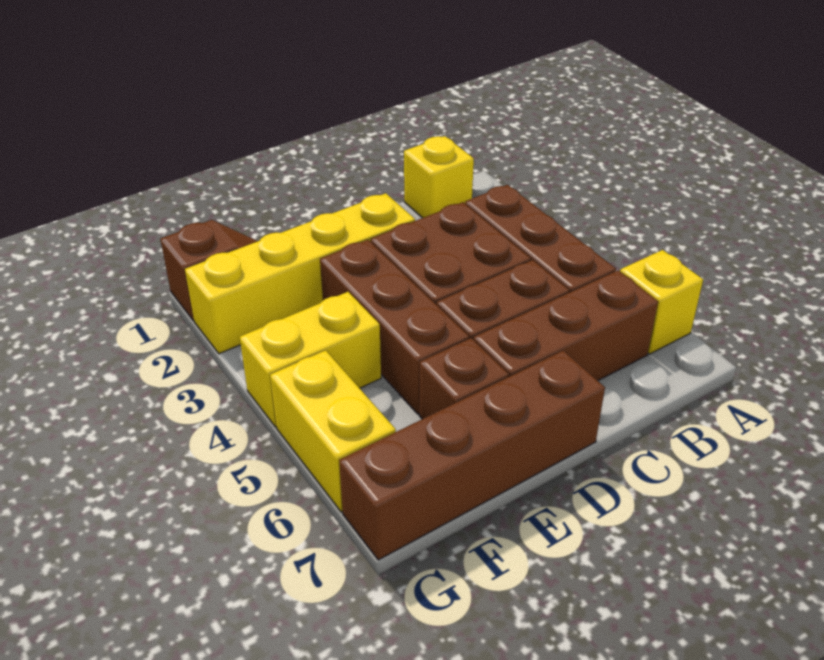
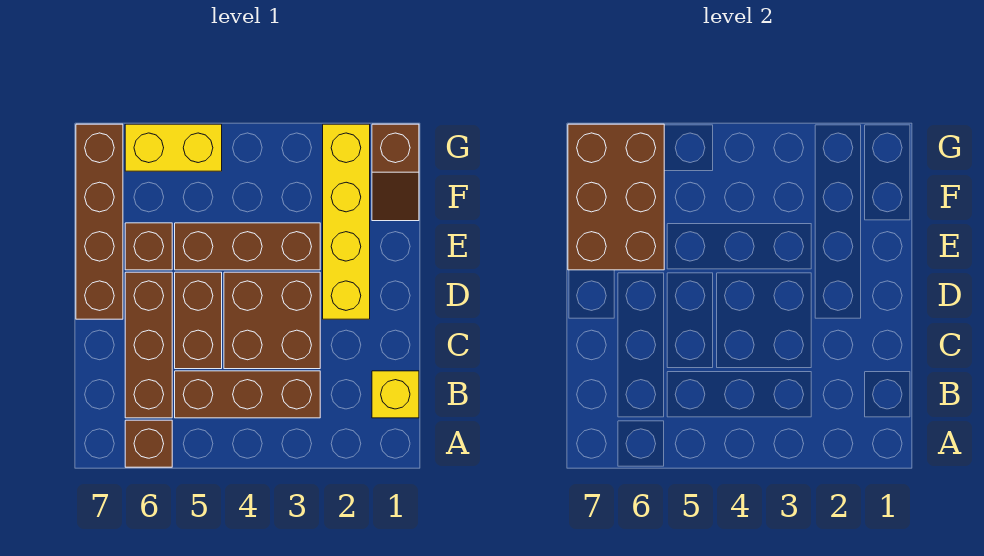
yellow brick A6 level 1 -> brown brick A6 level 1
none -> brown brick E6:G7 level 2
yellow brick F4:G4 level 1 -> none

